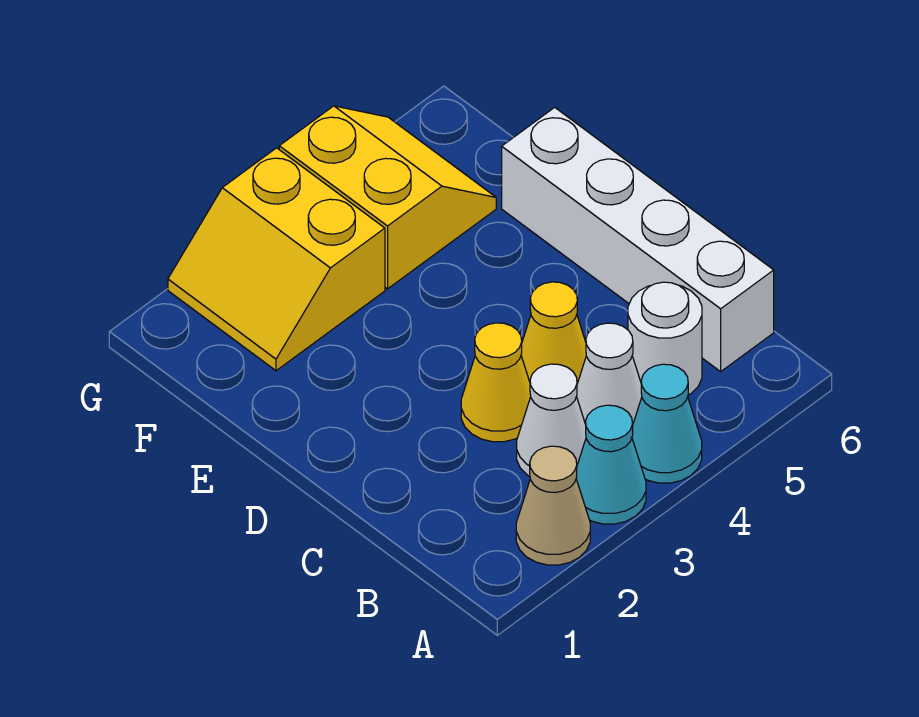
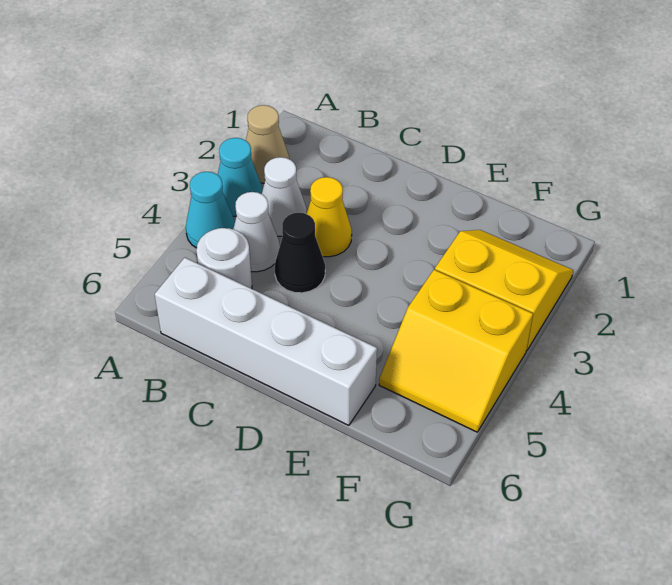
yellow cone C4 level 1 -> black cone C4 level 1

